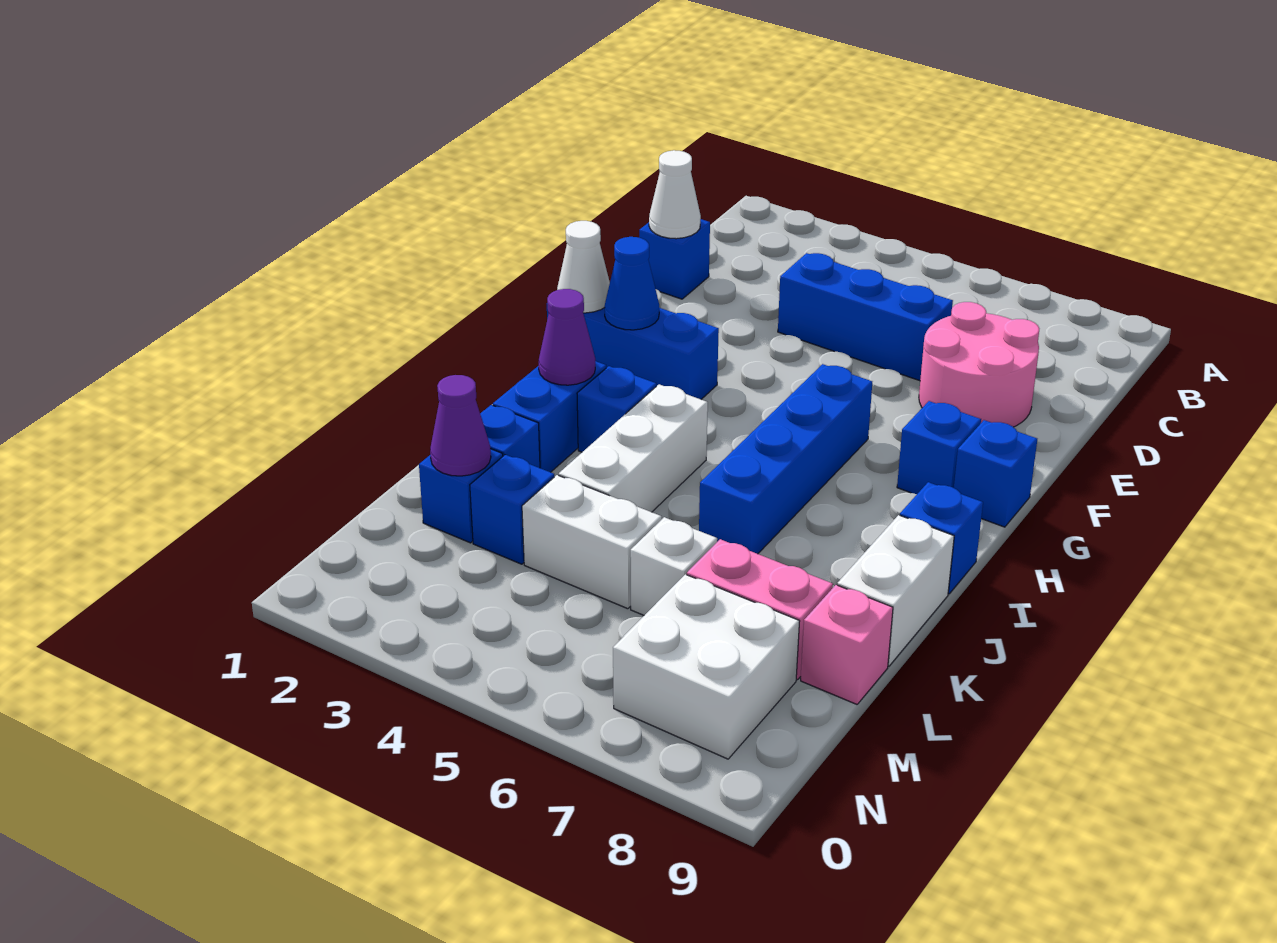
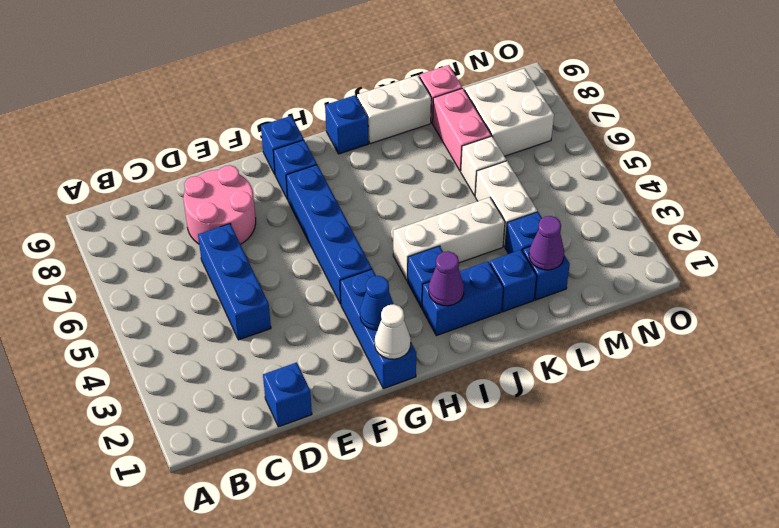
white cone D1 level 2 -> none
blue brick G6:J6 level 1 -> blue brick G4:G7 level 1

